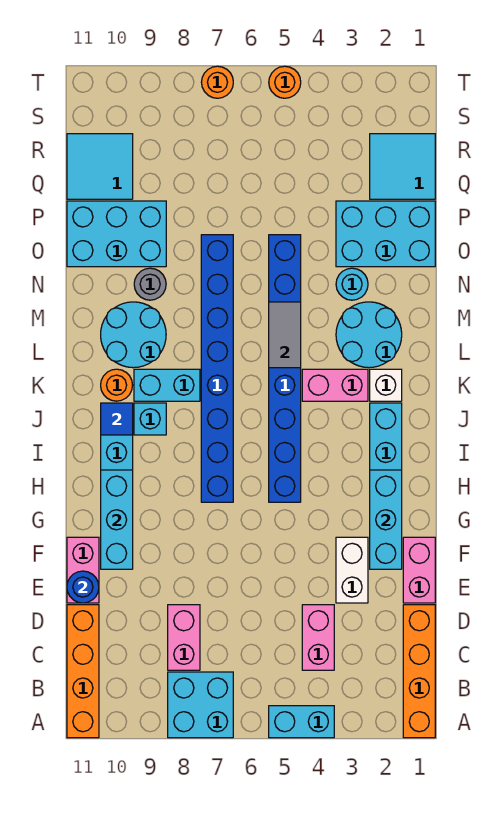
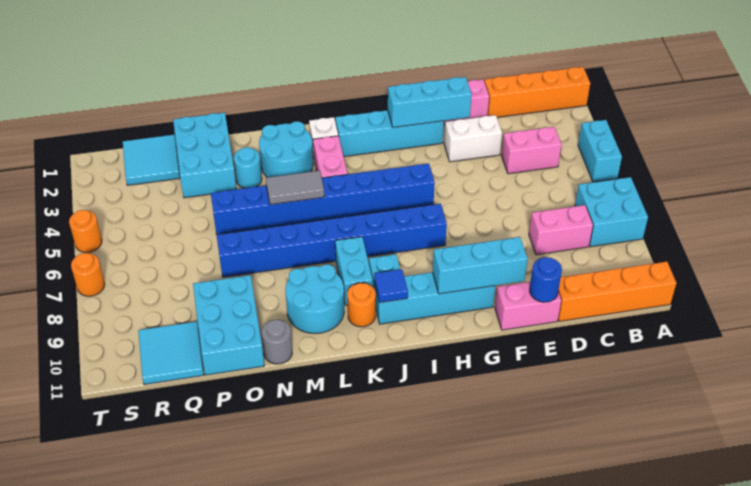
grey round brick N9 level 1 -> grey round brick N11 level 1

